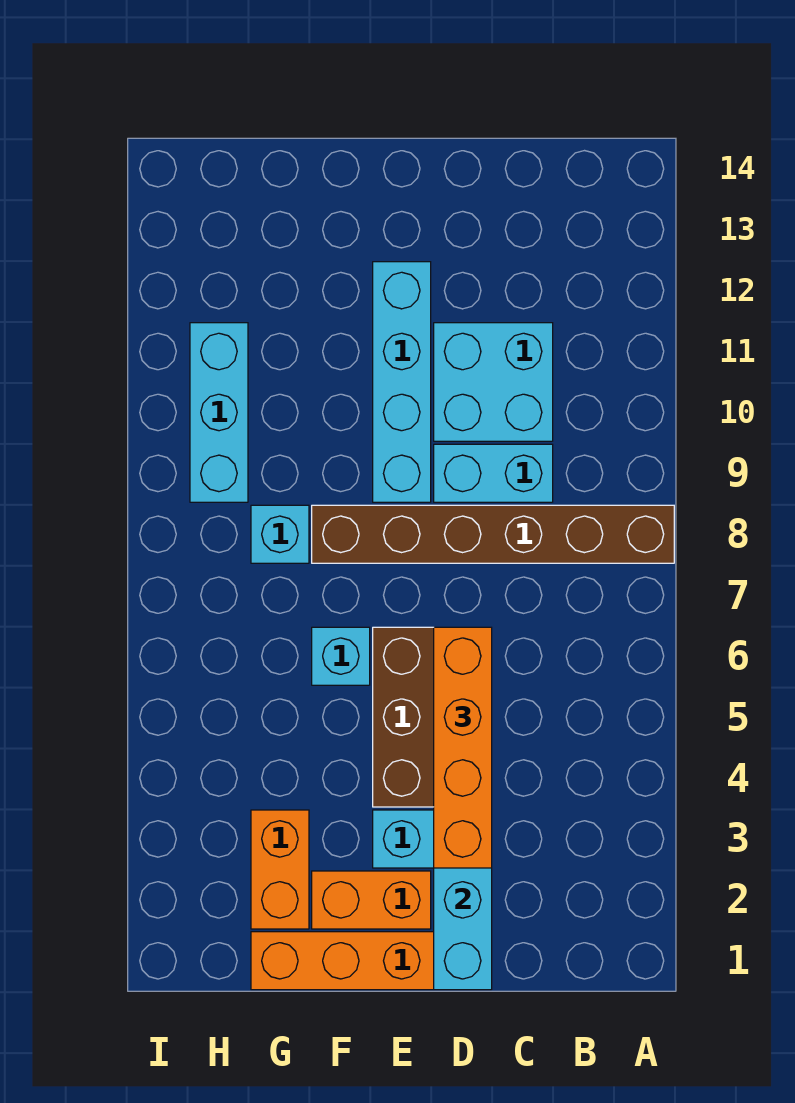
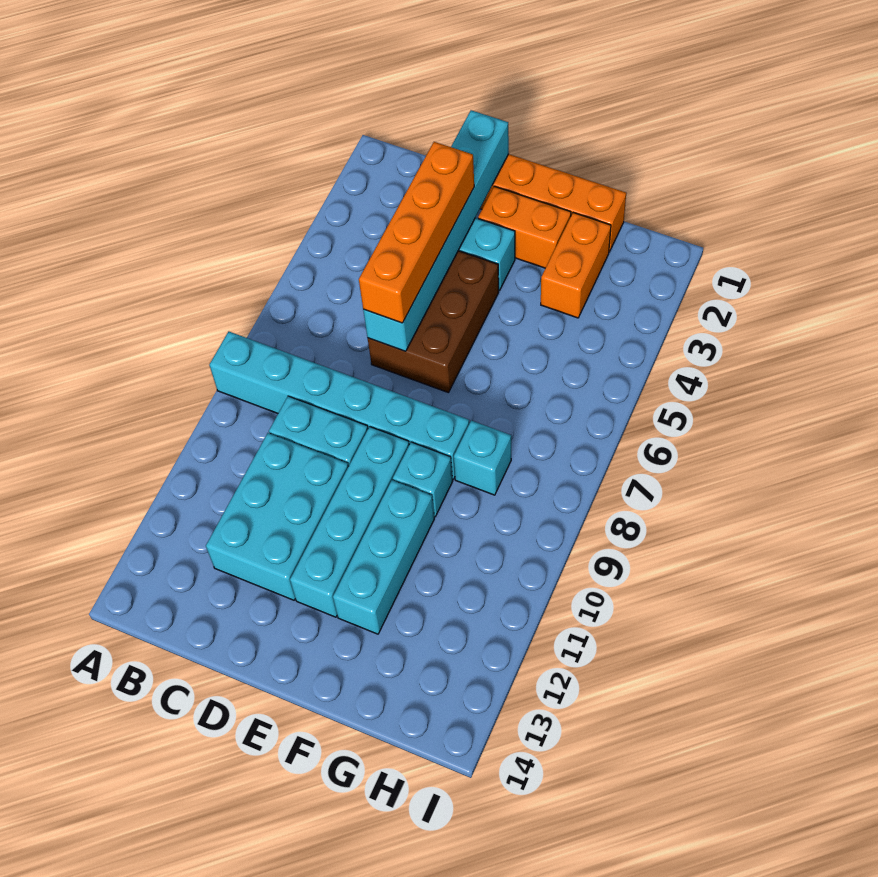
brown brick A8:F8 level 1 -> cyan brick A8:F8 level 1
cyan brick C10:D11 level 1 -> cyan brick C10:D12 level 1
cyan brick F6 level 1 -> cyan brick F9 level 1
cyan brick H9:H11 level 1 -> cyan brick F10:F12 level 1

